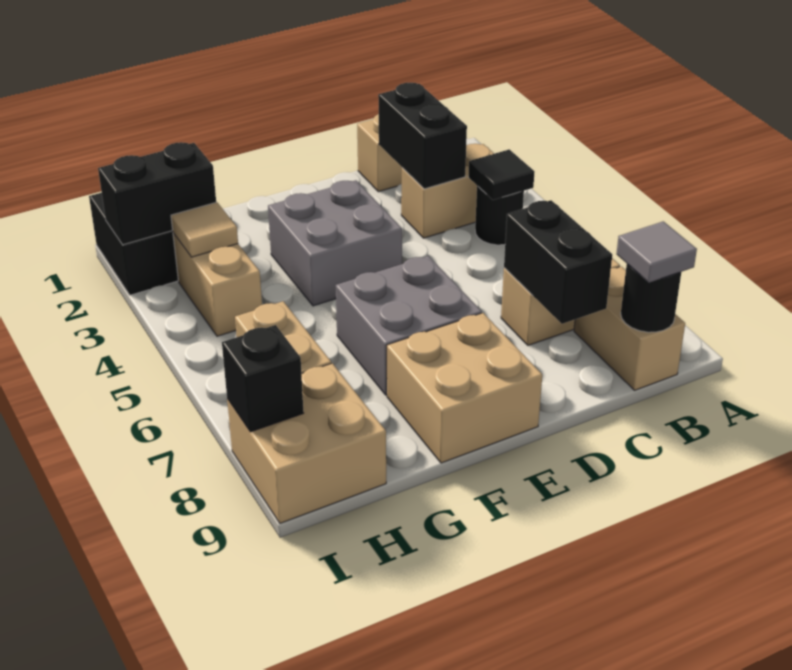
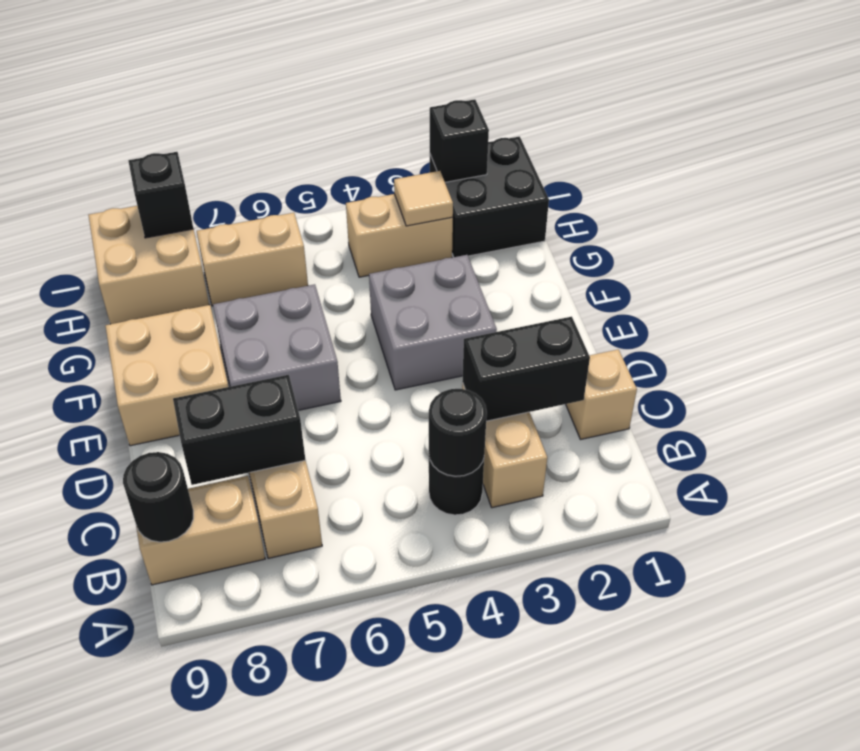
black tile B4 level 2 -> black round brick B4 level 2
grey tile B9 level 3 -> none
black brick H2:I2 level 2 -> black brick I2 level 2

